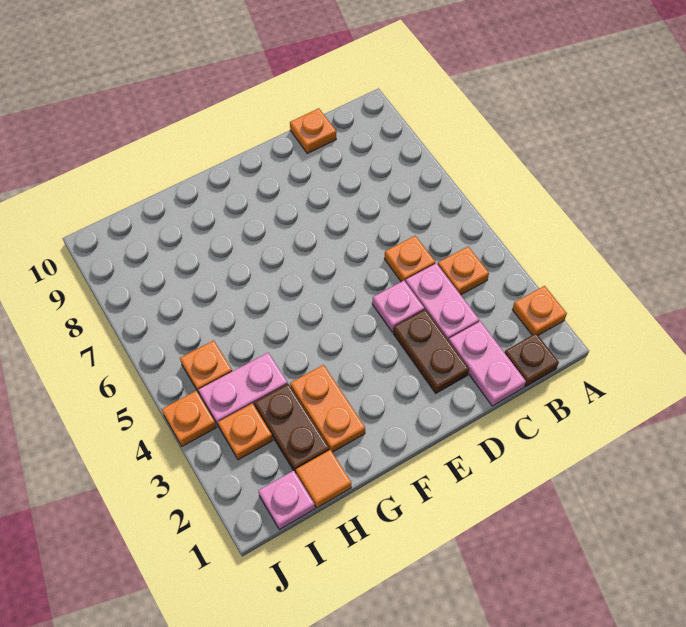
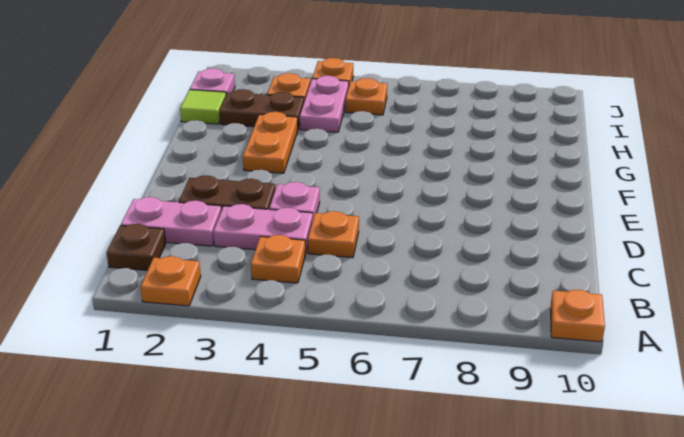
orange plate C10 level 1 -> orange plate A10 level 1
orange plate G2:G3 level 1 -> orange plate F3:G3 level 1
orange tile H1 level 1 -> lime tile H1 level 1

